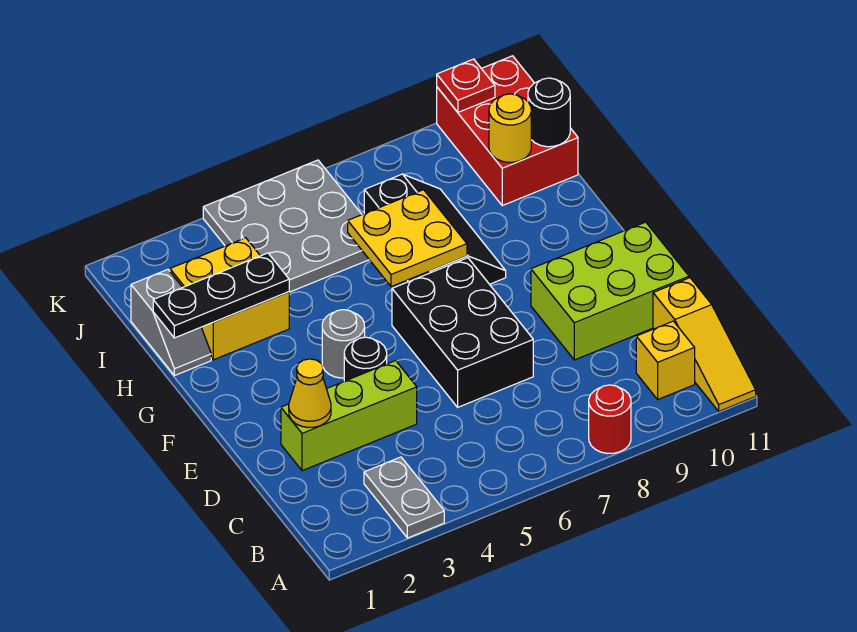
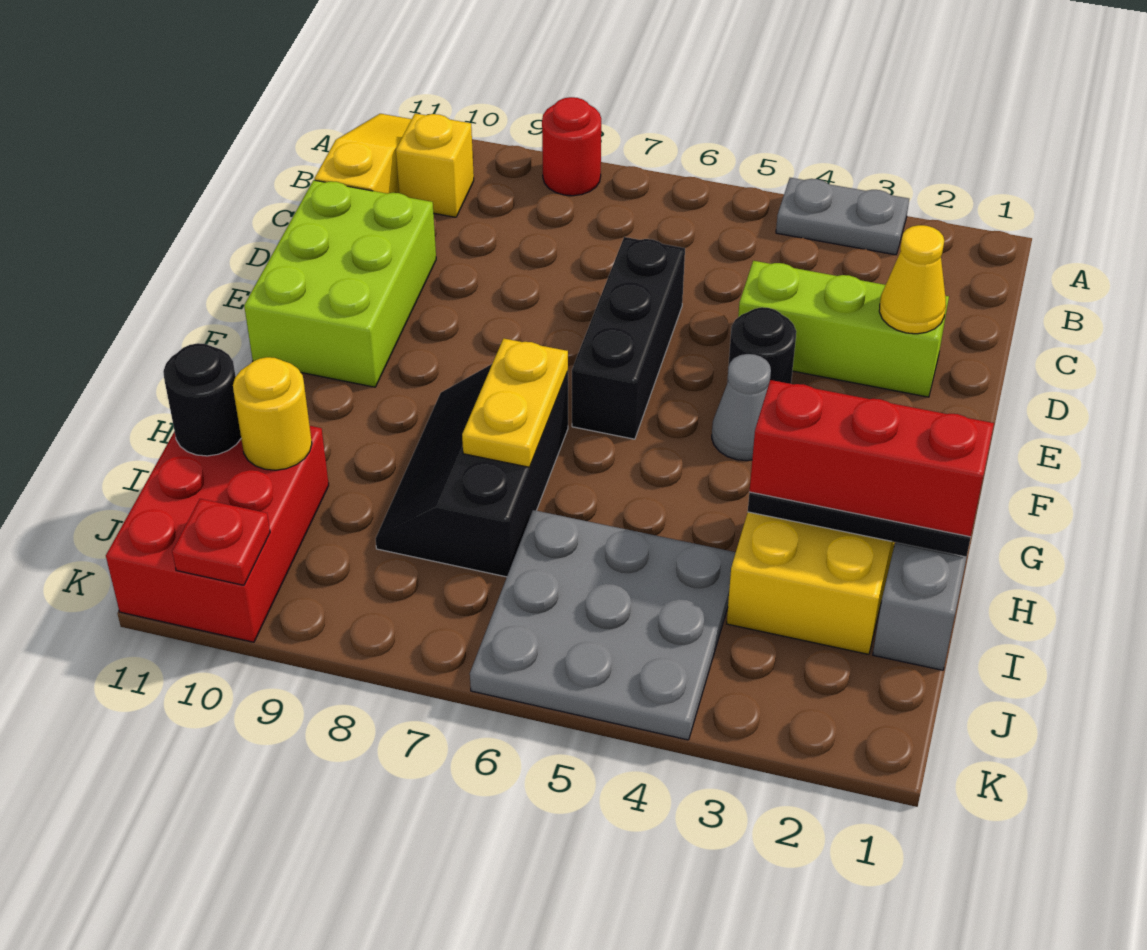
grey plate A3:B3 level 1 -> grey plate A3:A4 level 1
black brick D6:F7 level 1 -> black brick D6:F6 level 1
lime brick D9:E11 level 1 -> lime brick D10:F11 level 1
grey round brick F4 level 1 -> grey cone F4 level 1
yellow plate G6:H7 level 2 -> yellow plate G7:H7 level 2
none -> red brick H1:H3 level 3

